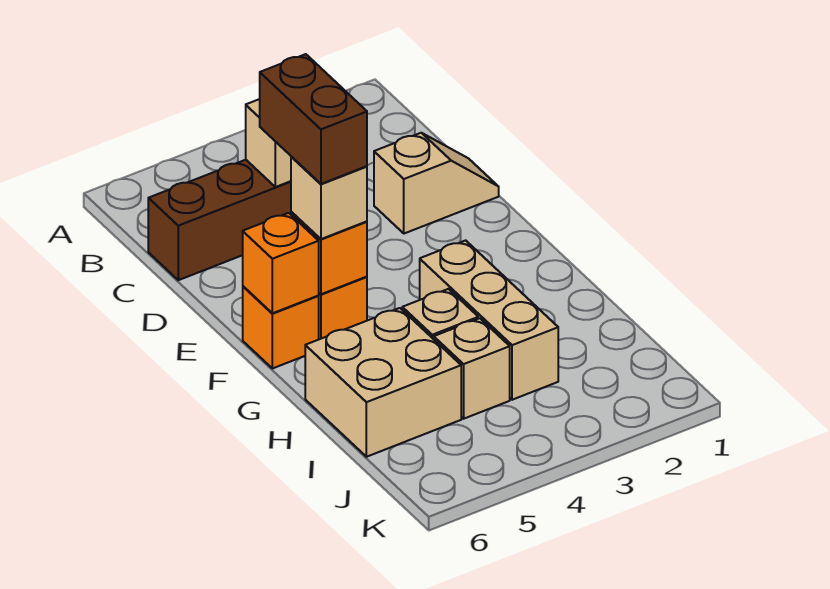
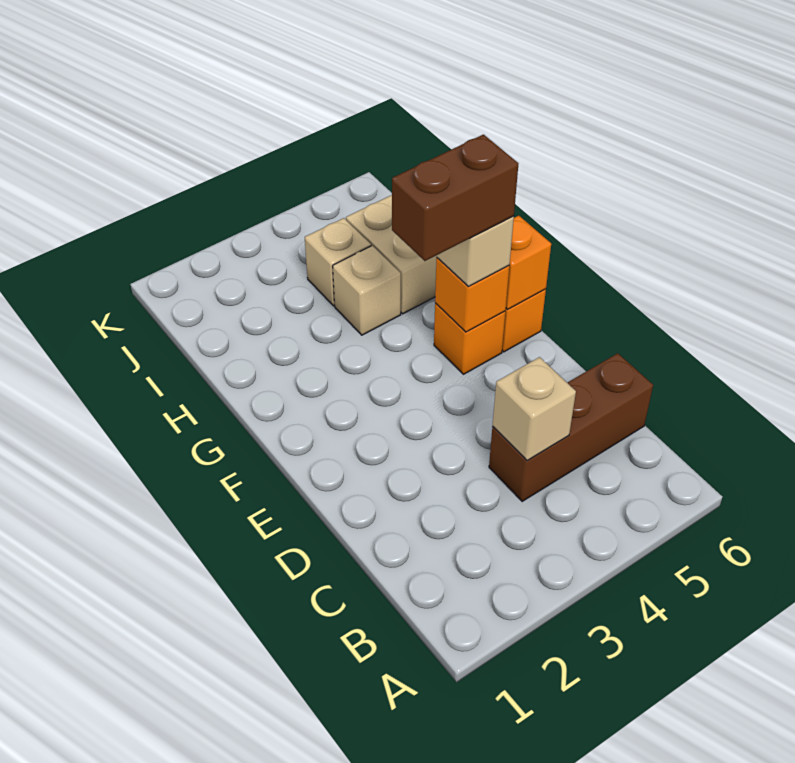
tan slope D1:D2 level 1 top 2 -> none
brown brick E5:F5 level 4 -> brown brick F4:F5 level 4
tan brick G3:I3 level 1 -> none

